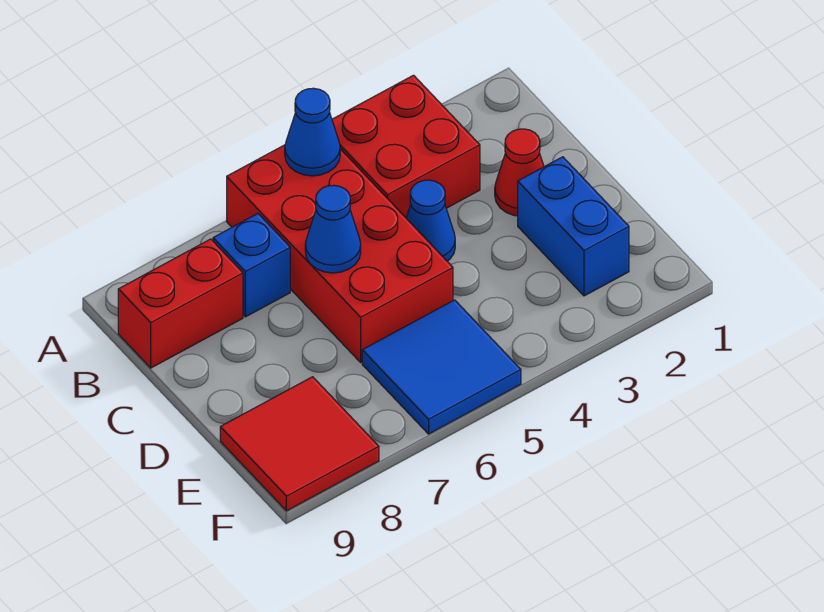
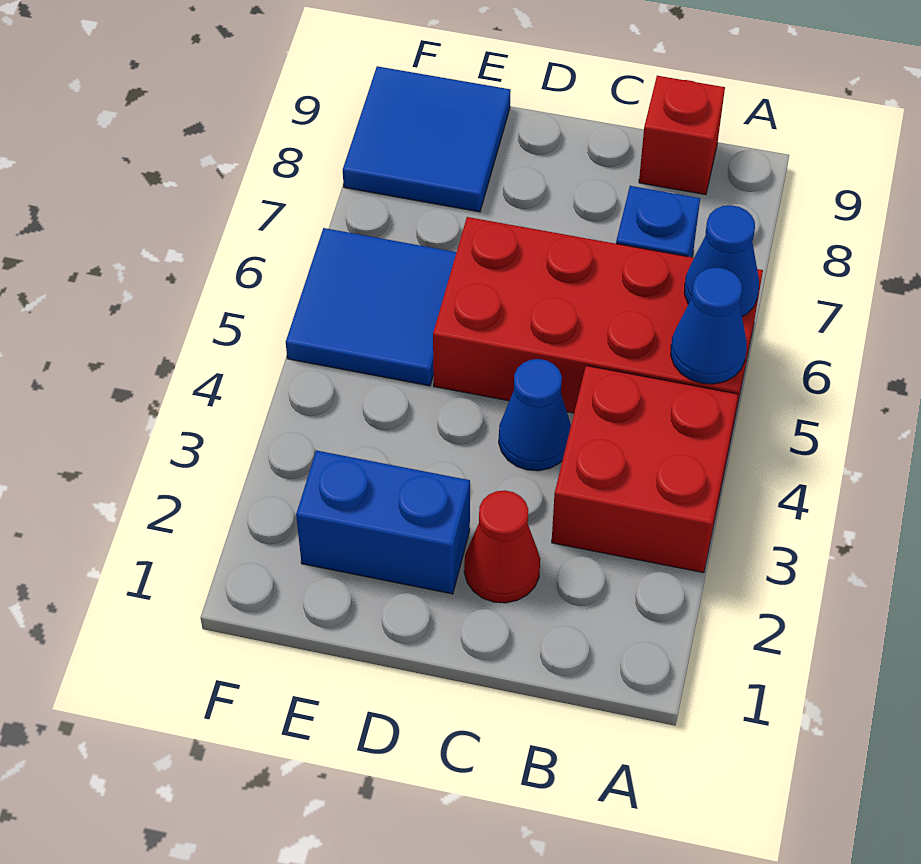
red brick B8:B9 level 1 -> red brick B9 level 1
blue cone C6 level 2 -> blue cone A6 level 2
red tile E8:F9 level 1 -> blue tile E8:F9 level 1

